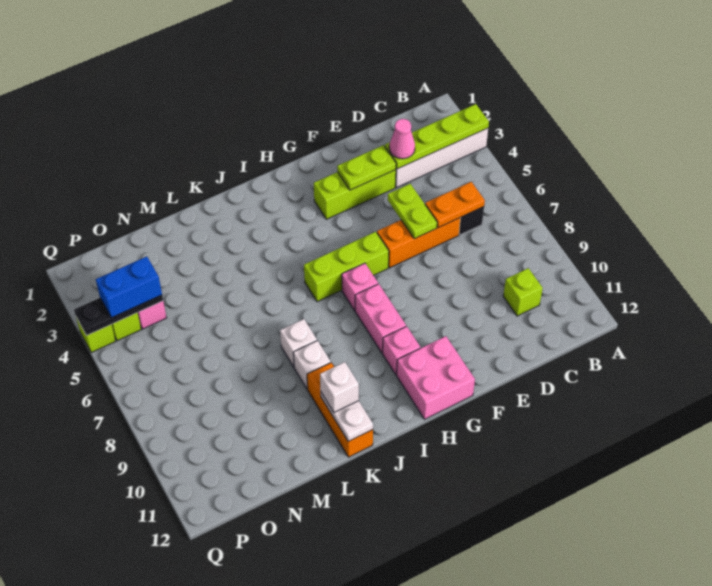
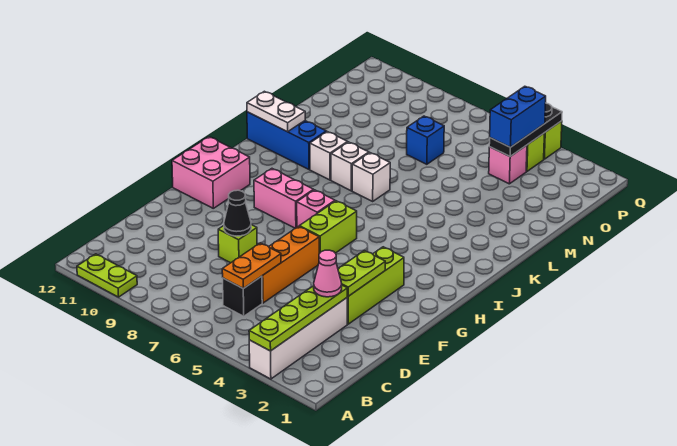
lime brick C10 level 1 -> lime brick E8 level 1
lime plate E5:E6 level 2 -> lime plate A10:A11 level 1
none -> black cone E8 level 2
lime brick G6:I6 level 1 -> lime brick G6:H6 level 1
pink brick H10 level 1 -> none
orange brick K10:K12 level 1 -> blue brick K10:K12 level 1
white brick K11 level 3 -> white brick K7 level 1
none -> blue brick N7 level 1

